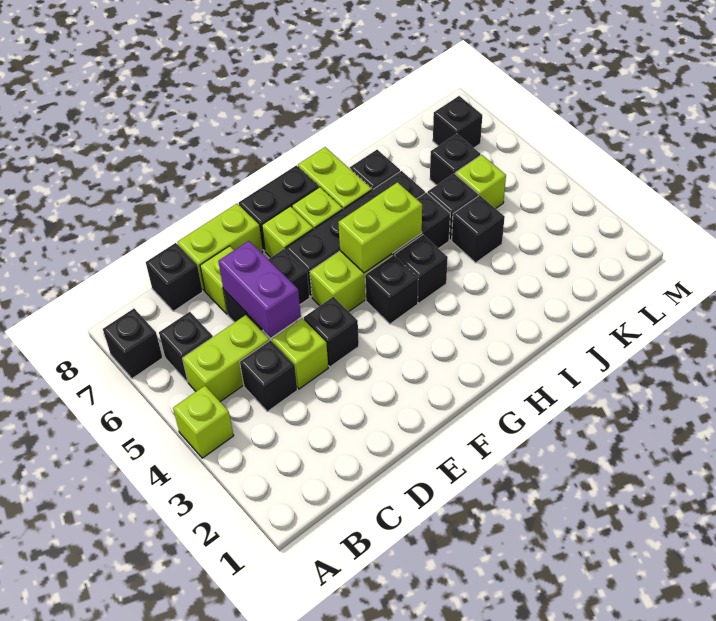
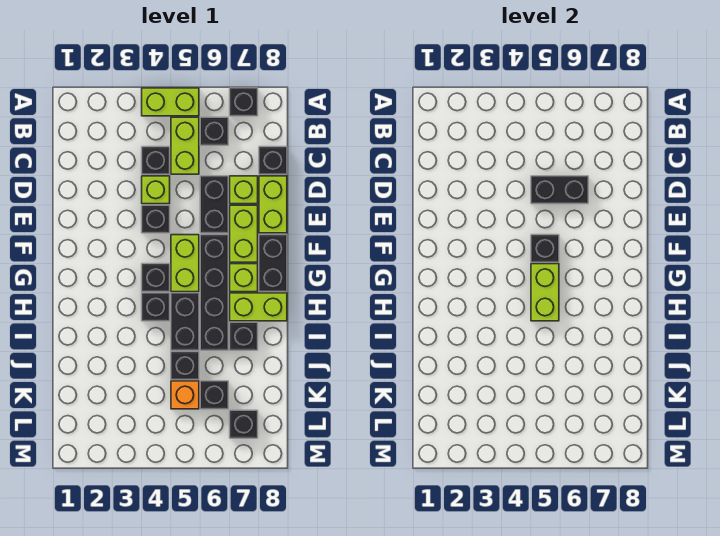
lime brick A4 level 1 -> lime brick A4:A5 level 1
purple brick D5:D6 level 2 -> black brick D5:D6 level 2
lime brick F7 level 1 -> lime brick E7:F7 level 1
black brick J4 level 1 -> black brick F5 level 2
lime brick K5 level 1 -> orange brick K5 level 1

